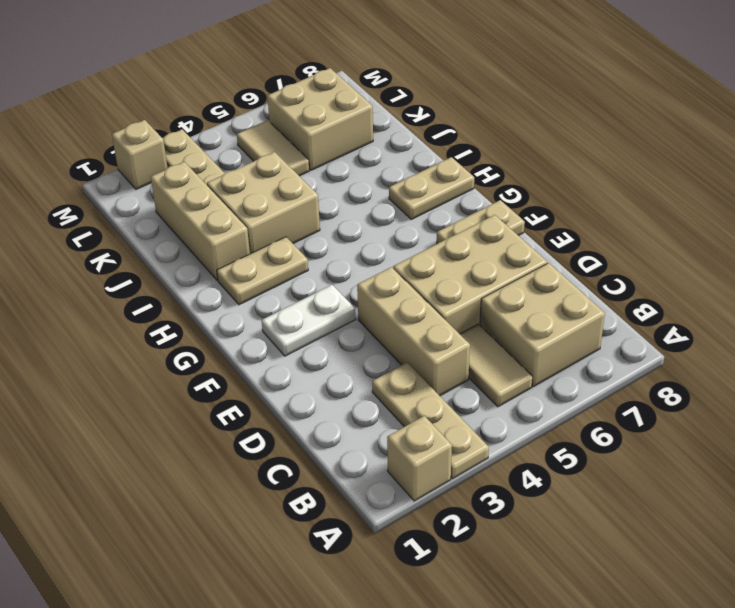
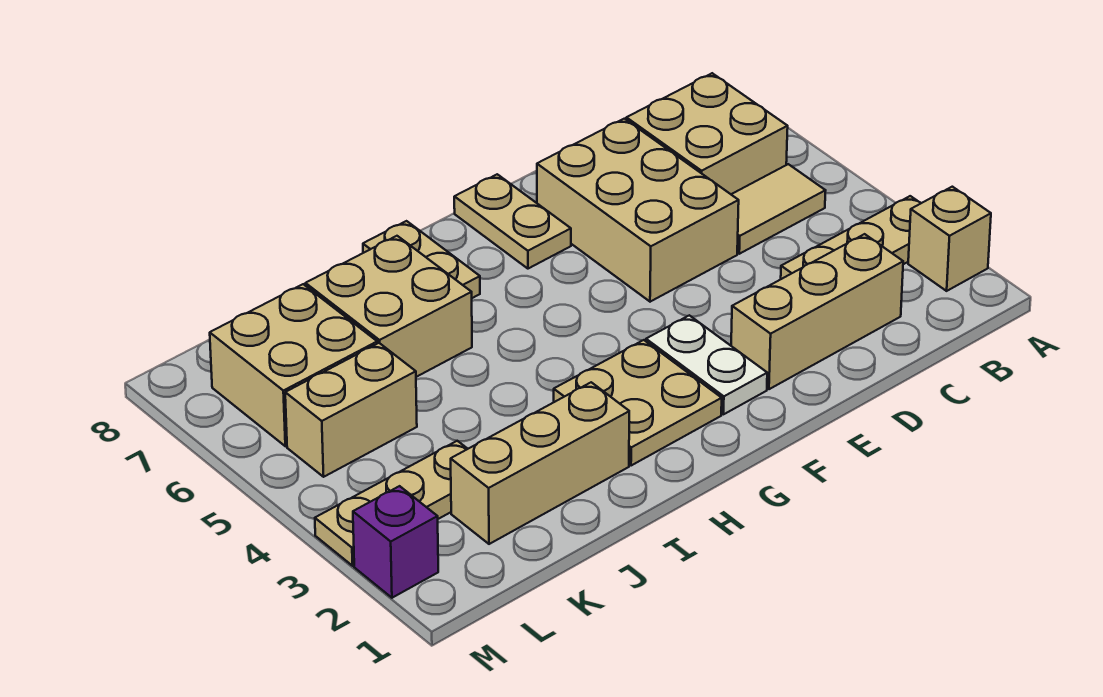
tan brick C4:E4 level 1 -> tan brick C2:E2 level 1
tan plate H2:H3 level 1 -> tan plate G2:H3 level 1
tan brick I3:J4 level 1 -> tan brick I6:J7 level 1
tan tile K5:L5 level 1 -> tan brick K5:L5 level 1
tan brick M2 level 1 -> purple brick M2 level 1

